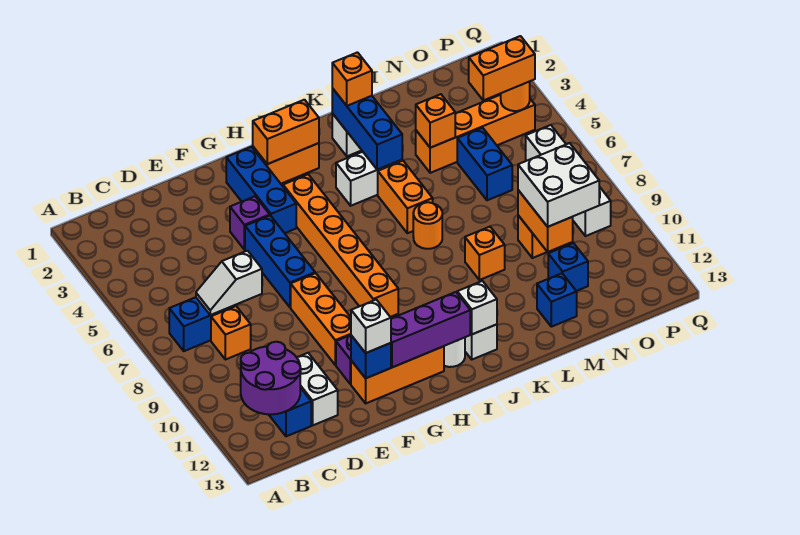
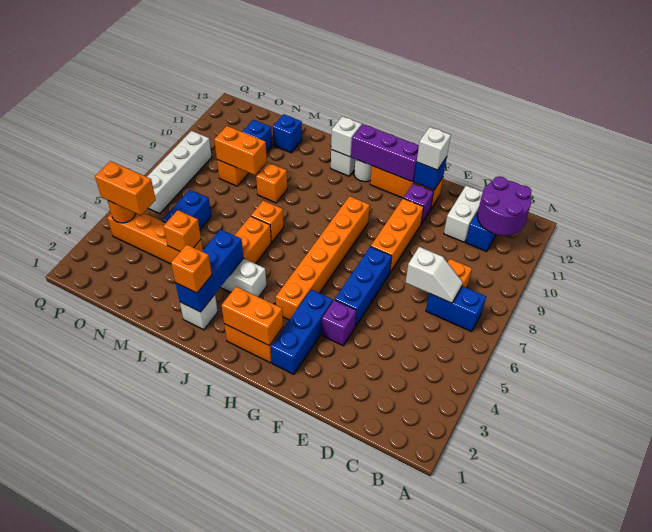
orange round brick K7 level 1 -> orange brick K7 level 1
orange brick N9:N10 level 2 -> orange brick M9:N9 level 2
white brick N9:O10 level 3 -> none

